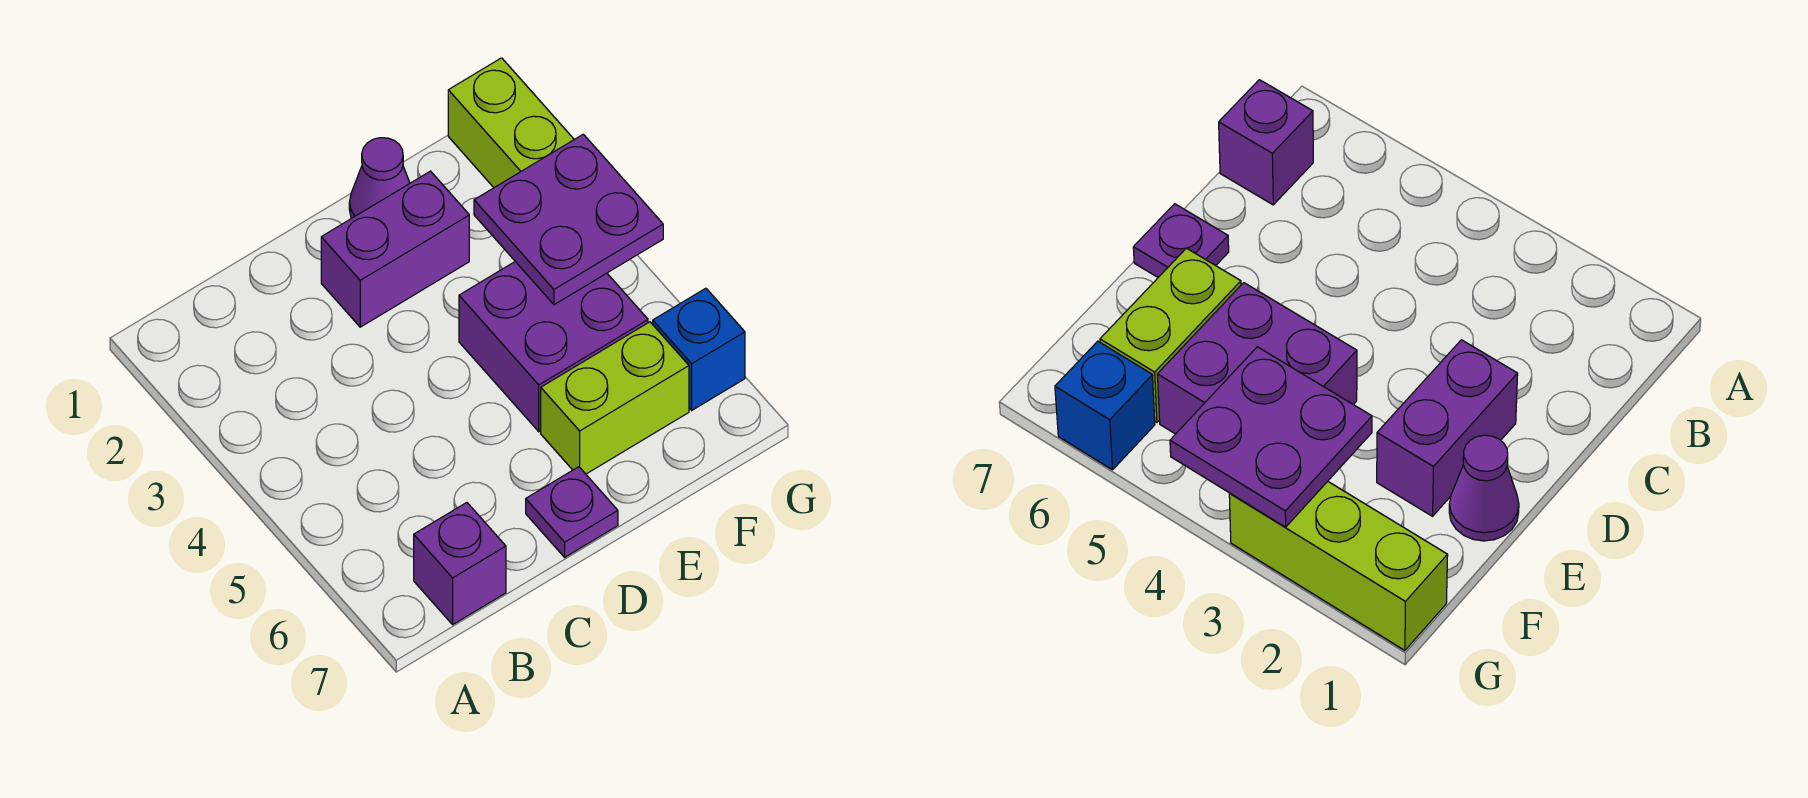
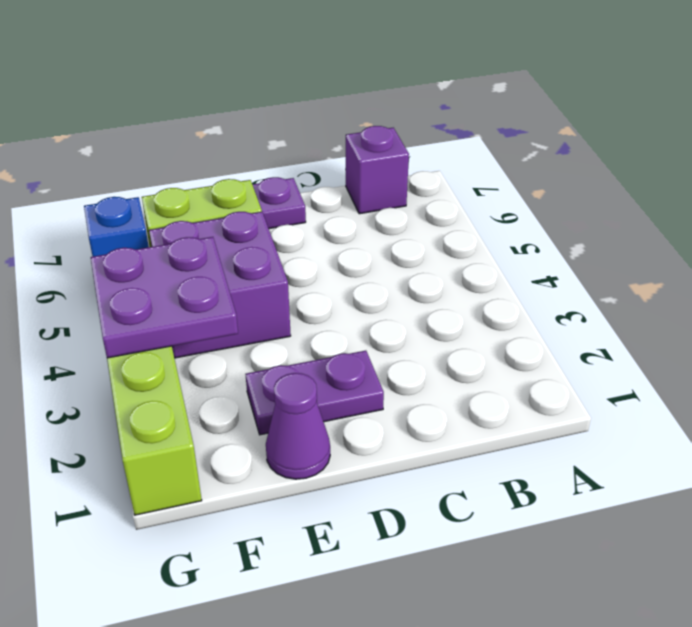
purple brick D2:E2 level 1 -> purple plate D2:E2 level 1

